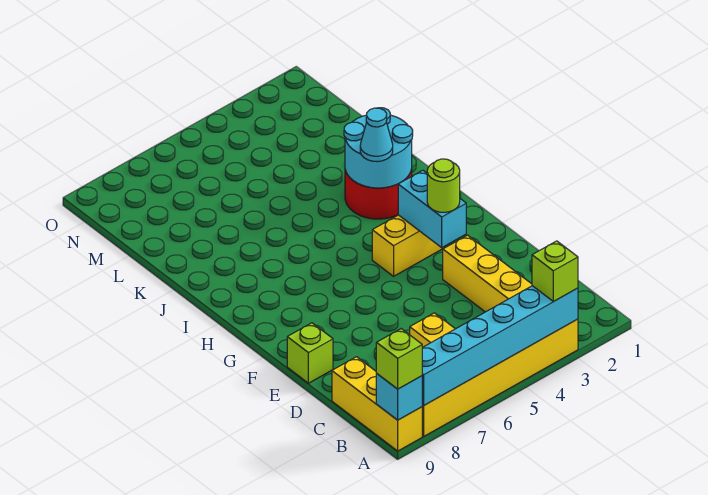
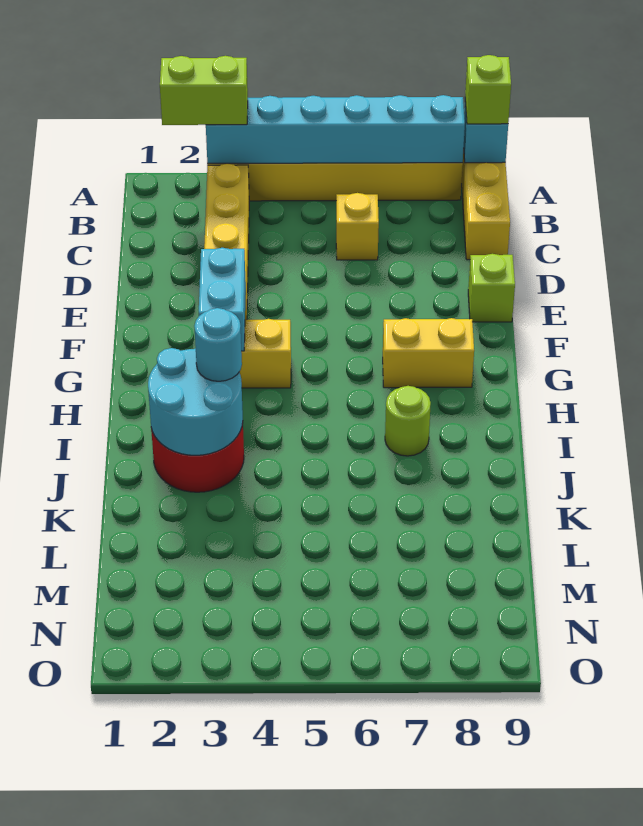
lime brick A3 level 3 -> lime brick A2:A3 level 3
lime round brick F3 level 3 -> lime round brick I7 level 1
none -> yellow brick G7:G8 level 1
cyan cone I3 level 3 -> cyan round brick I3 level 3

